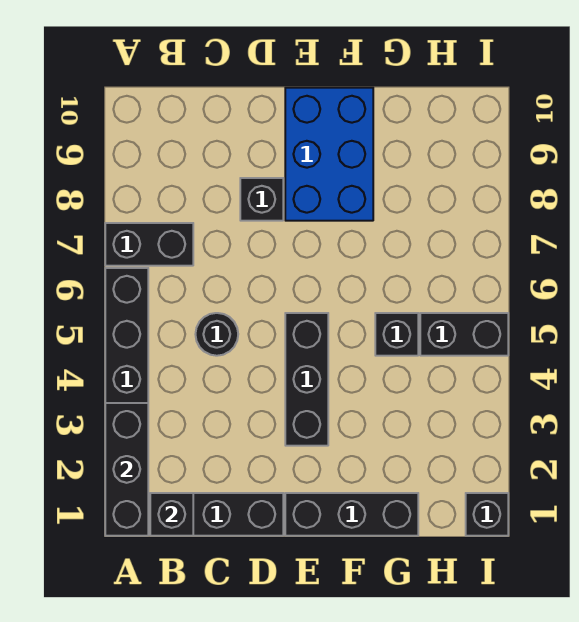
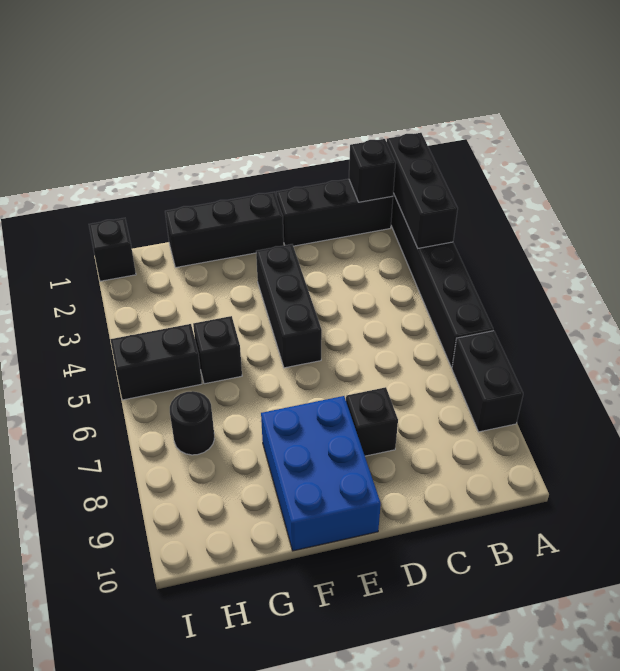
black brick A7:B7 level 1 -> black brick A7:A8 level 1
black round brick C5 level 1 -> black round brick H7 level 1

